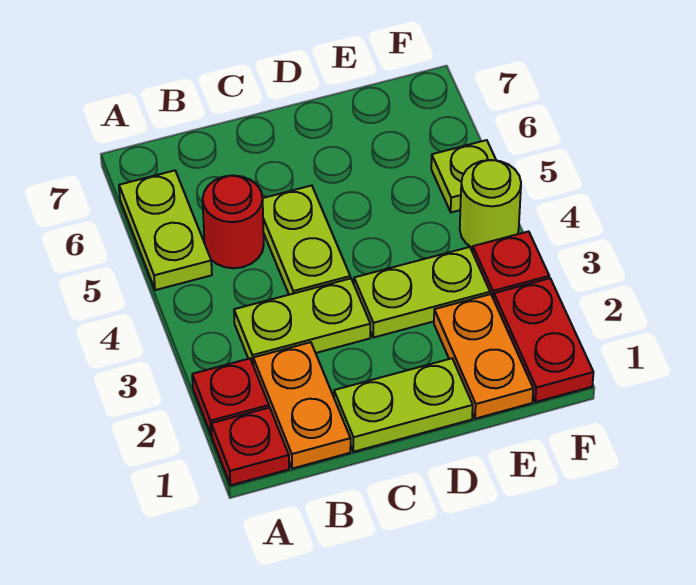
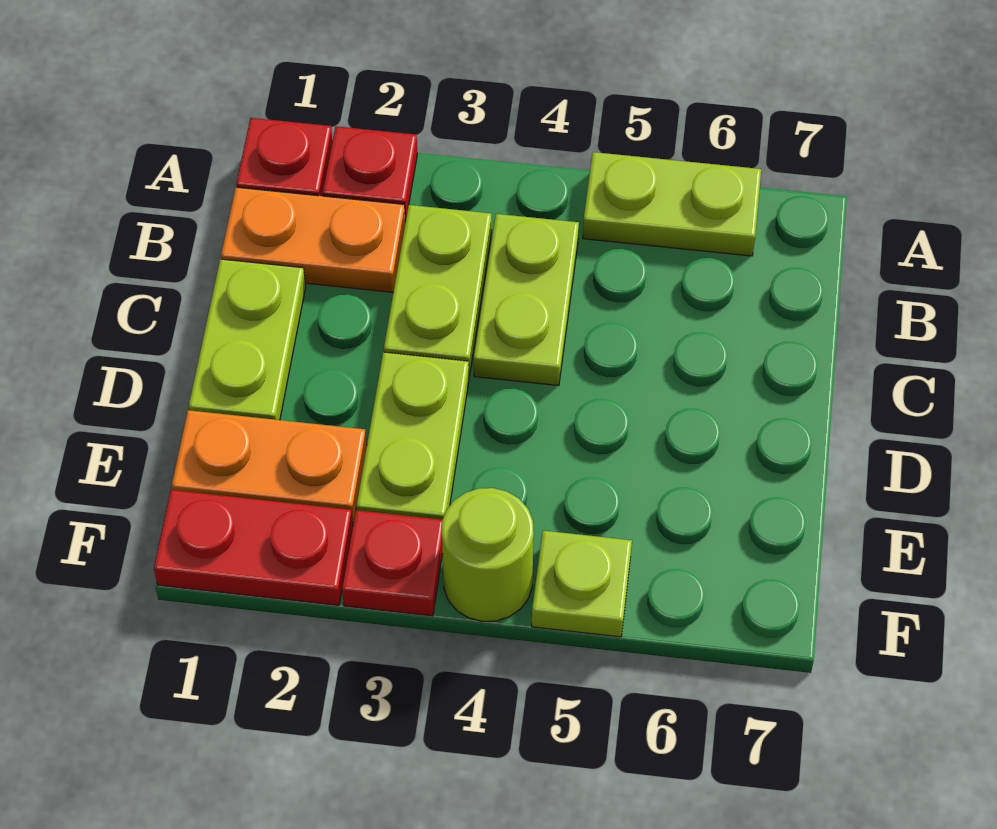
red round brick B5 level 1 -> none
lime plate C4:C5 level 1 -> lime plate B4:C4 level 1

